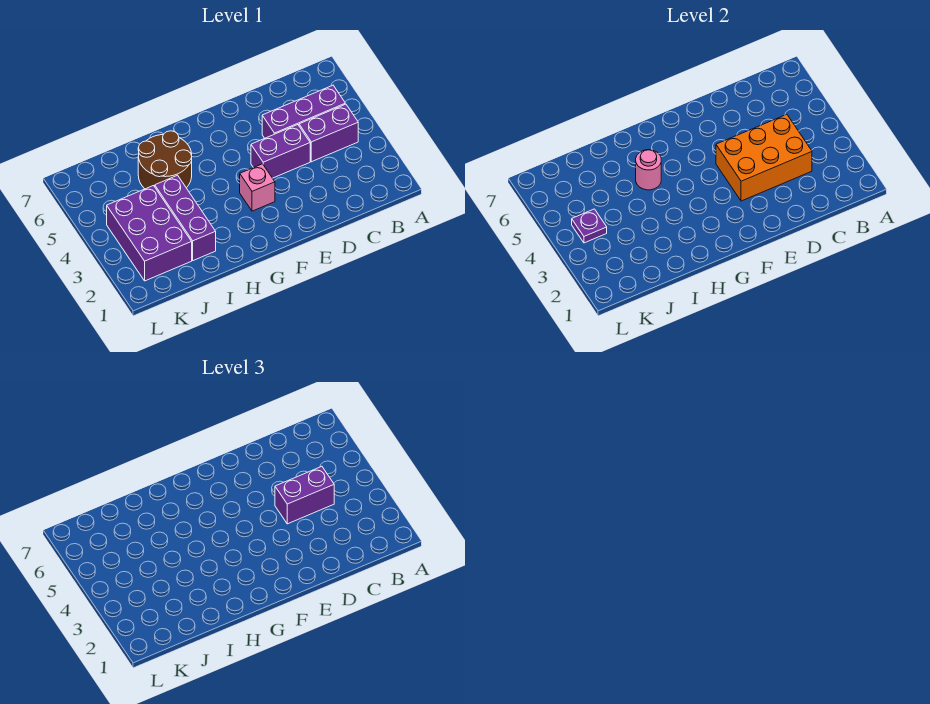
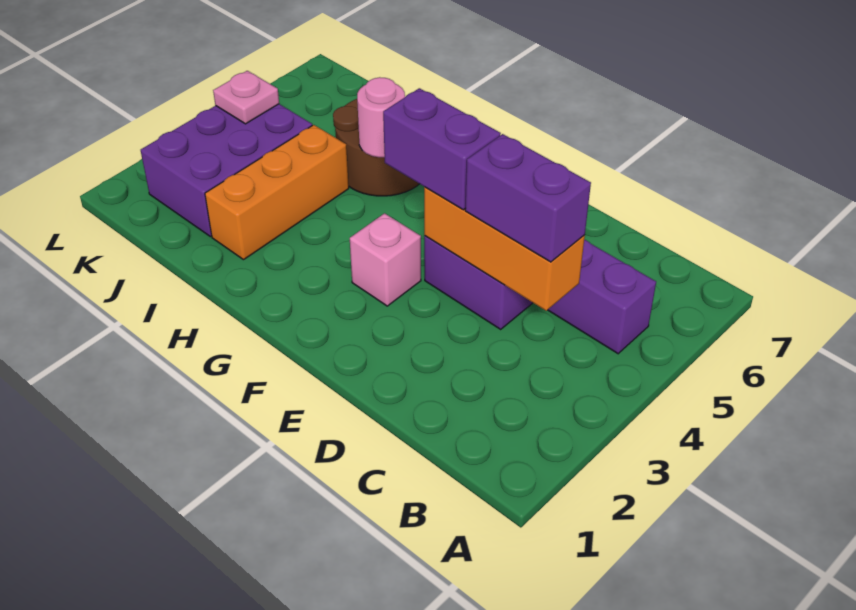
purple brick B4:C4 level 1 -> purple brick E4:F4 level 3
orange brick C3:E4 level 2 -> orange brick C4:E4 level 2
purple brick I2:I4 level 1 -> orange brick I2:I4 level 1
purple plate K4 level 2 -> pink plate K4 level 2

